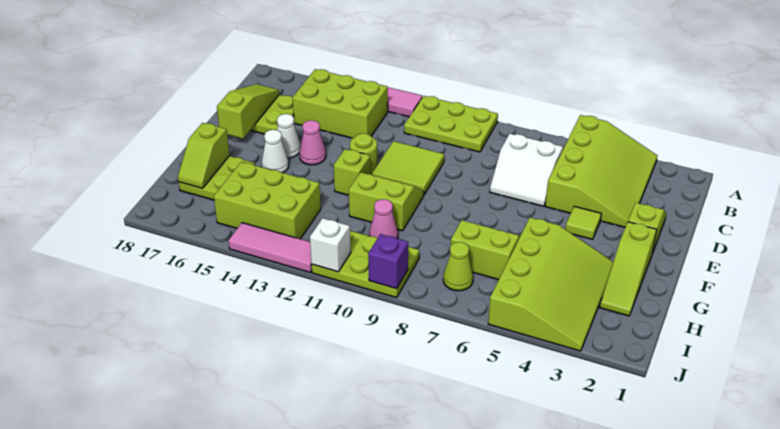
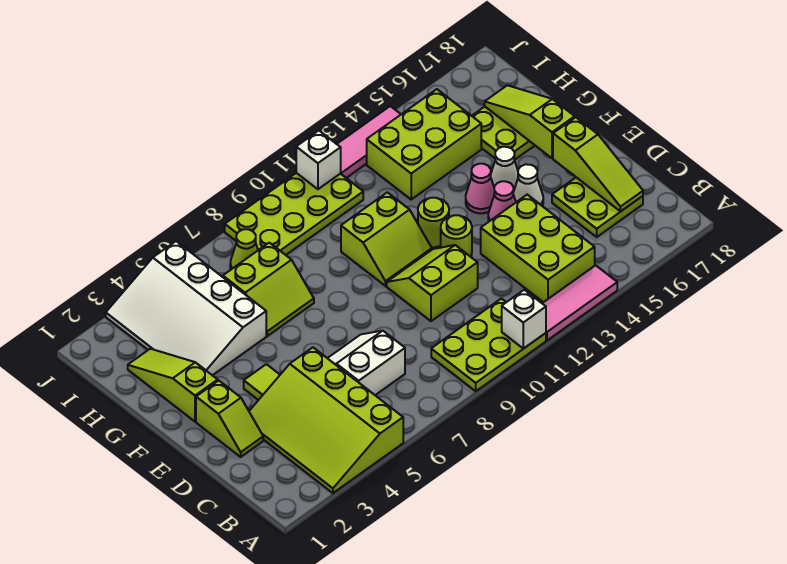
none -> white brick A11 level 2
lime brick B13:C15 level 1 -> lime brick B13:D14 level 1
lime tile D10:E11 level 1 -> lime slope D10:E11 level 1 top D
lime brick F12 level 1 -> lime round brick F12 level 1
lime slope G3:J5 level 1 top 5 -> white slope G3:J5 level 1 top 5
lime slope G17:H17 level 2 top G -> lime slope F17:H17 level 2 top F
pink cone H10 level 1 -> pink cone F14 level 1
lime plate I9:J11 level 1 -> lime plate I8:J11 level 1
purple brick J9 level 2 -> none

